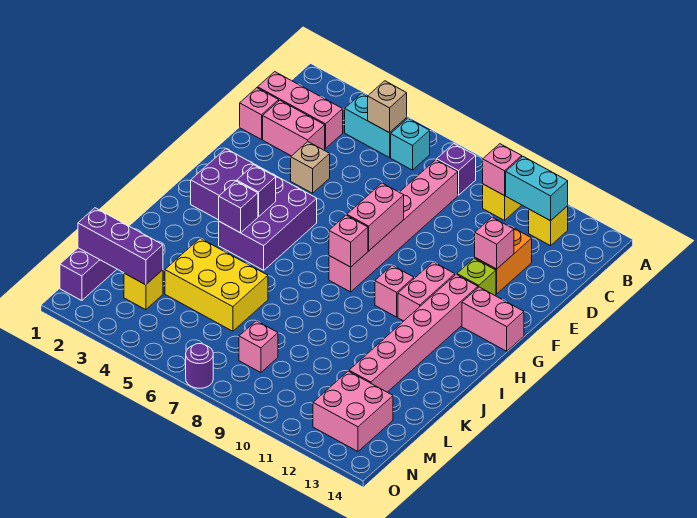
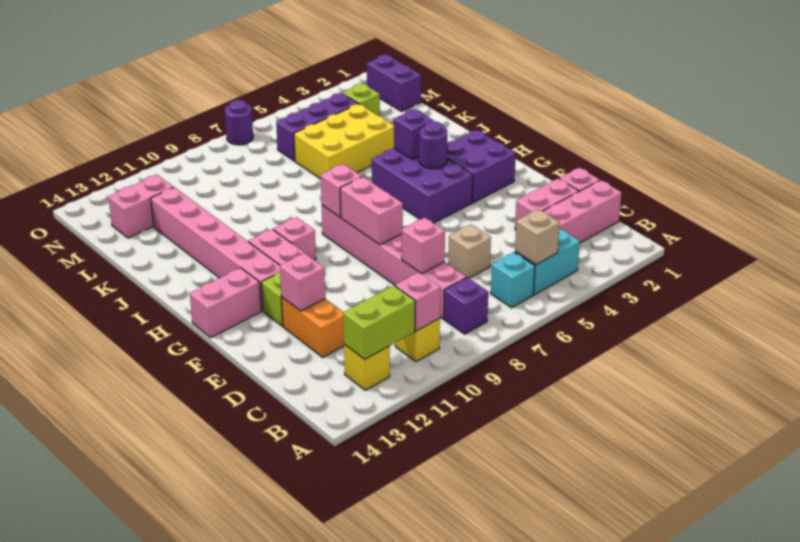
cyan brick B11:B12 level 2 -> lime brick B11:B12 level 2
tan brick E4 level 1 -> tan brick D6 level 1
purple brick H4 level 2 -> purple round brick H4 level 2
purple brick M1:M3 level 2 -> purple brick M4:M6 level 1
yellow brick M3 level 1 -> lime brick M3 level 1
pink brick M8 level 1 -> pink brick D8 level 2
pink brick M12:N13 level 1 -> pink brick M12:M13 level 1

